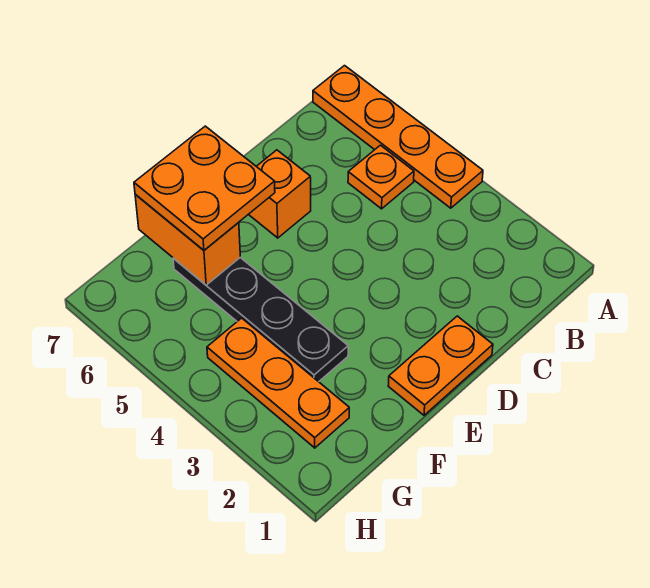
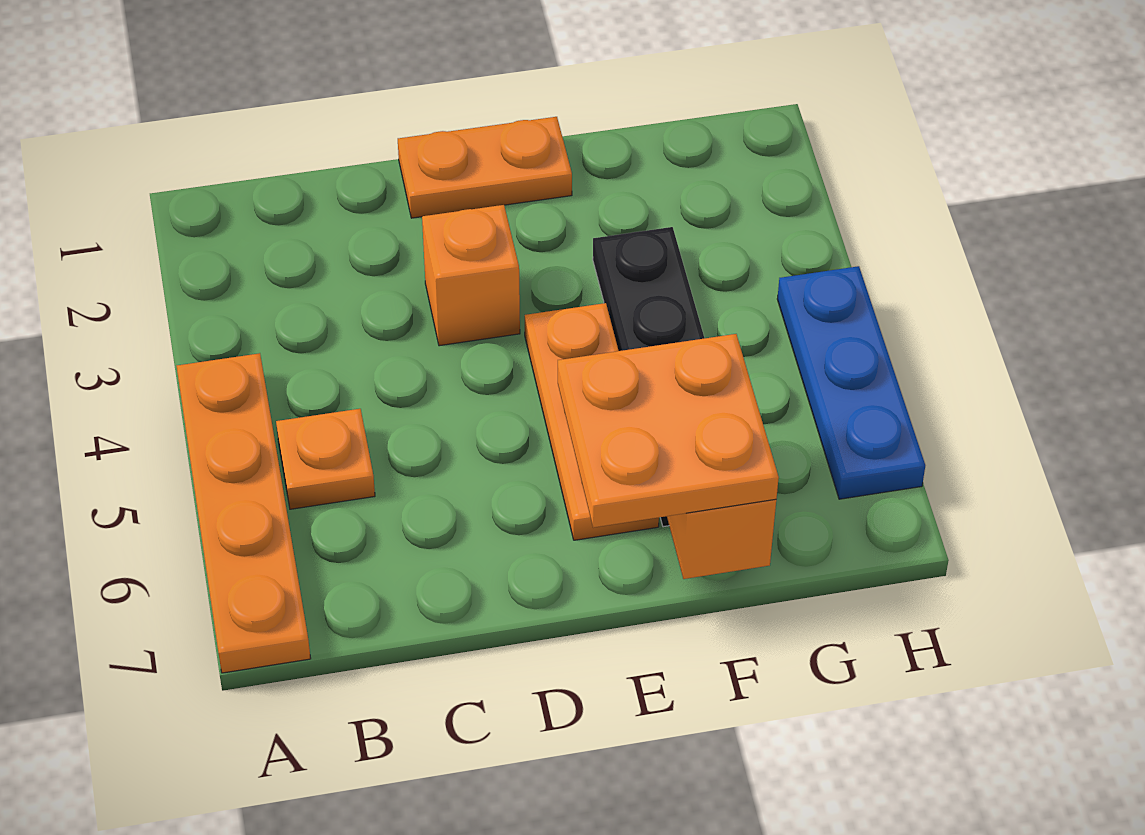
orange brick D6 level 1 -> orange brick D3 level 1
orange plate G2:G4 level 1 -> orange plate E4:E6 level 1
none -> blue plate H4:H6 level 1

